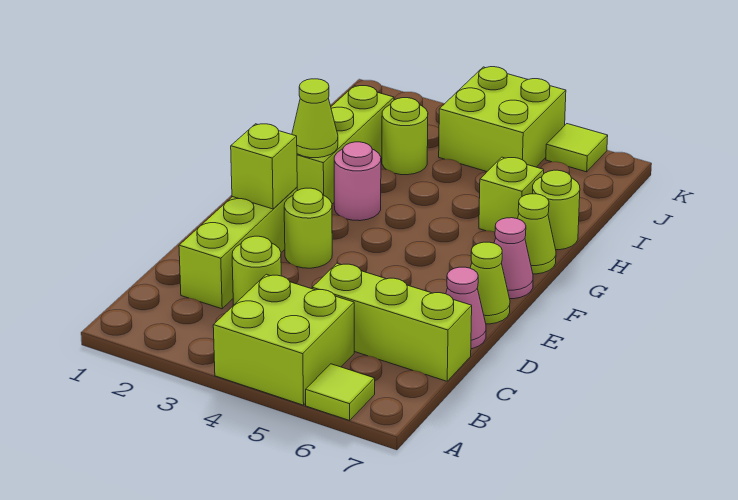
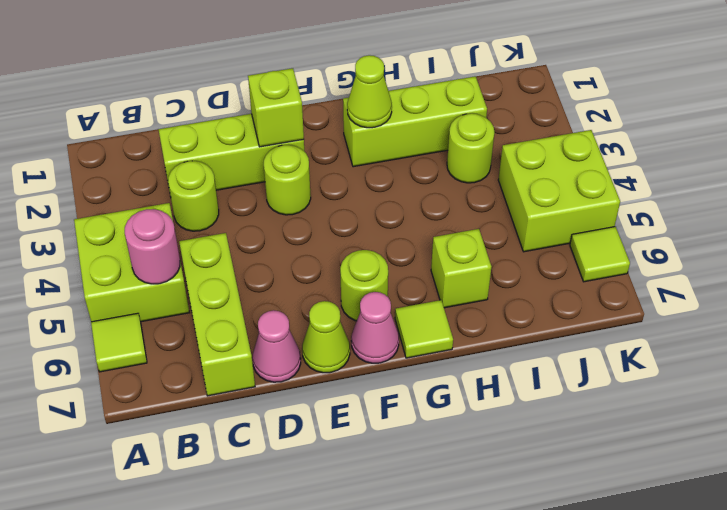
pink round brick G3 level 1 -> pink round brick B5 level 2
lime cone G7 level 1 -> lime tile G7 level 1
lime round brick H7 level 1 -> lime round brick F6 level 1

